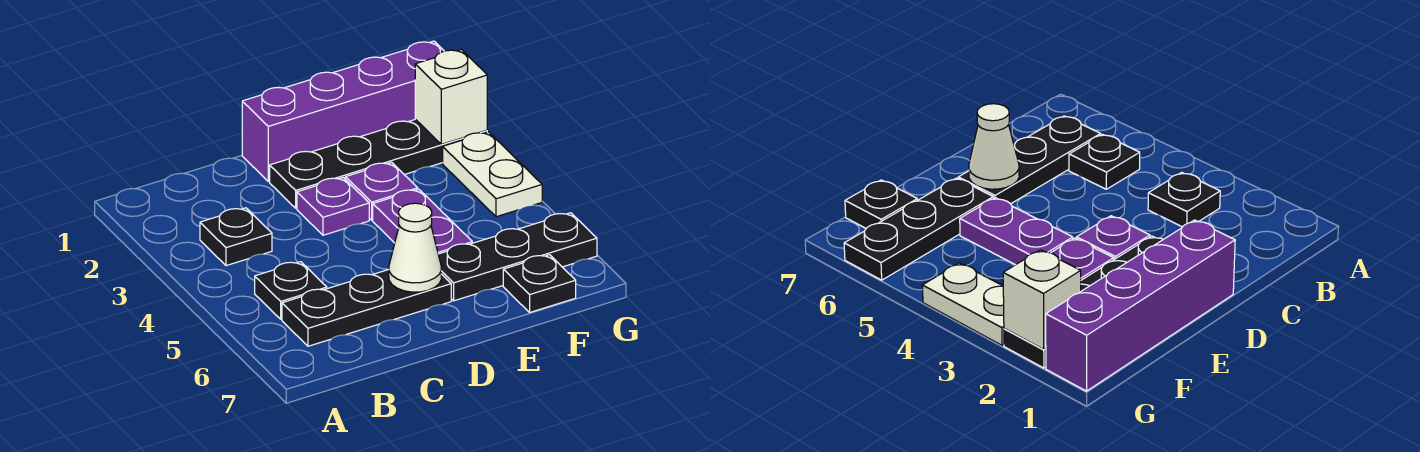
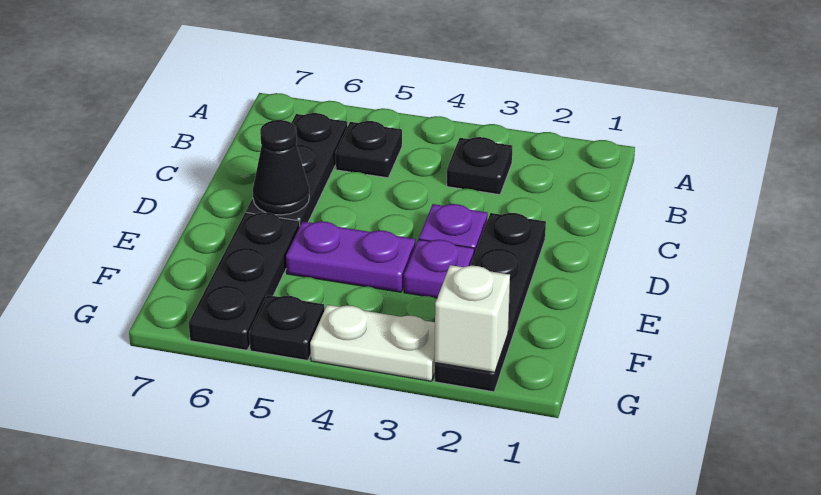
purple brick D1:G1 level 1 -> none
white cone D6 level 2 -> black cone D6 level 2
black plate F7 level 1 -> black plate G5 level 1

